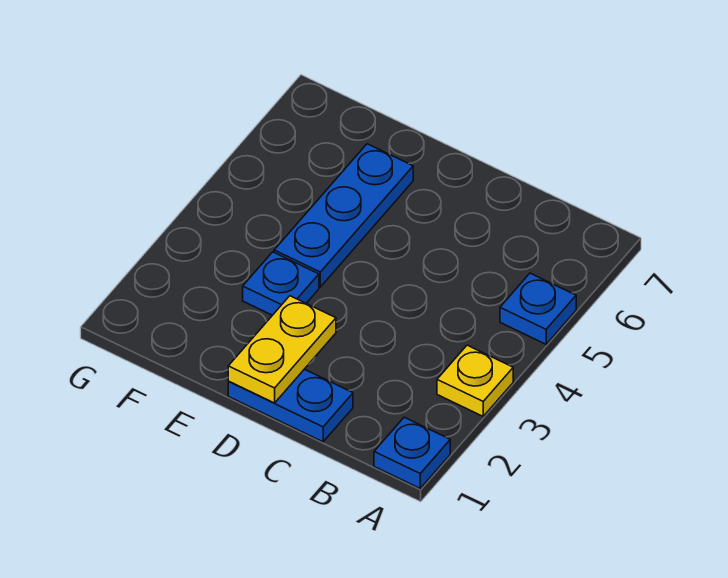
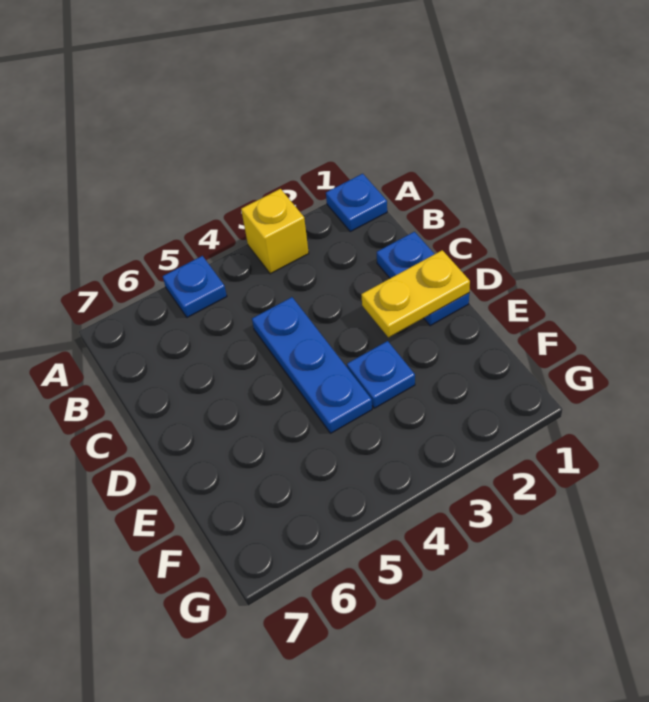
yellow plate A3 level 1 -> yellow brick A3 level 1
blue plate E4:E6 level 1 -> blue plate C4:E4 level 1

